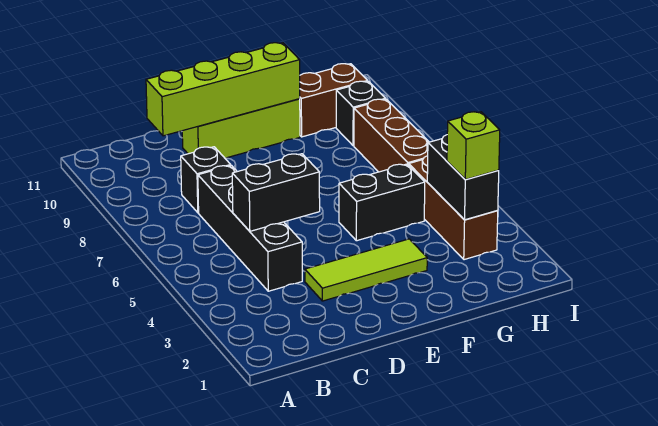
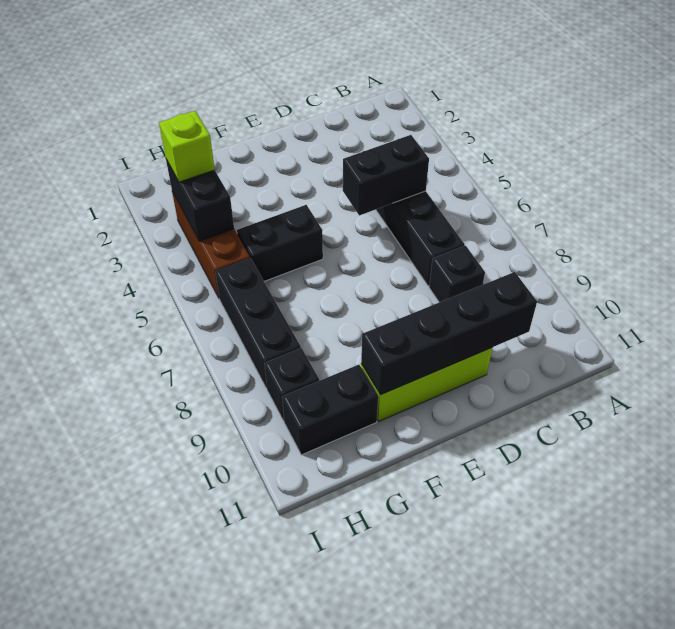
lime brick C10:F10 level 2 -> black brick C10:F10 level 2
lime tile D3:F3 level 1 -> none
brown brick G10:H10 level 1 -> black brick G10:H10 level 1
brown brick H6:H8 level 1 -> black brick H6:H8 level 1

